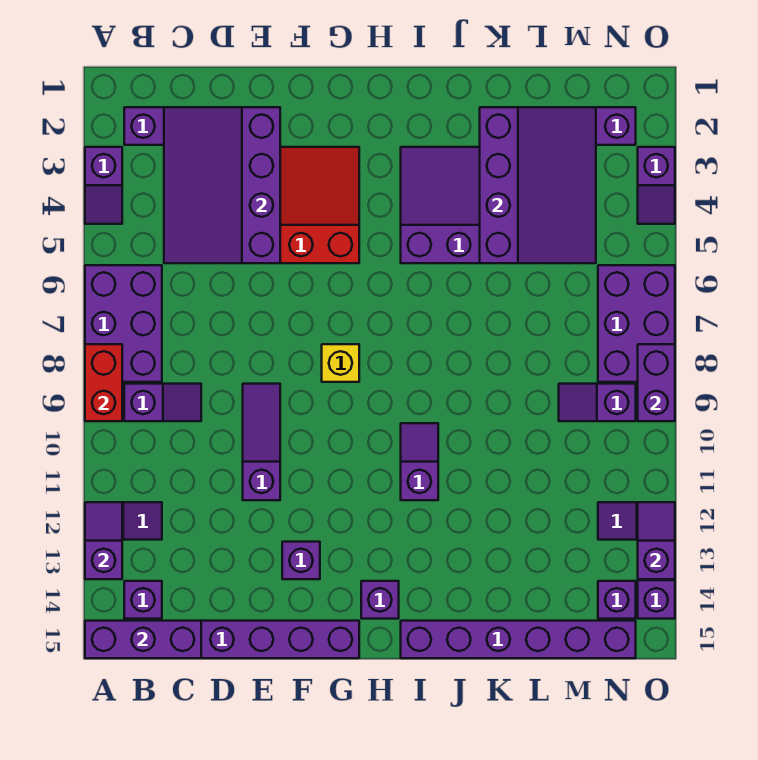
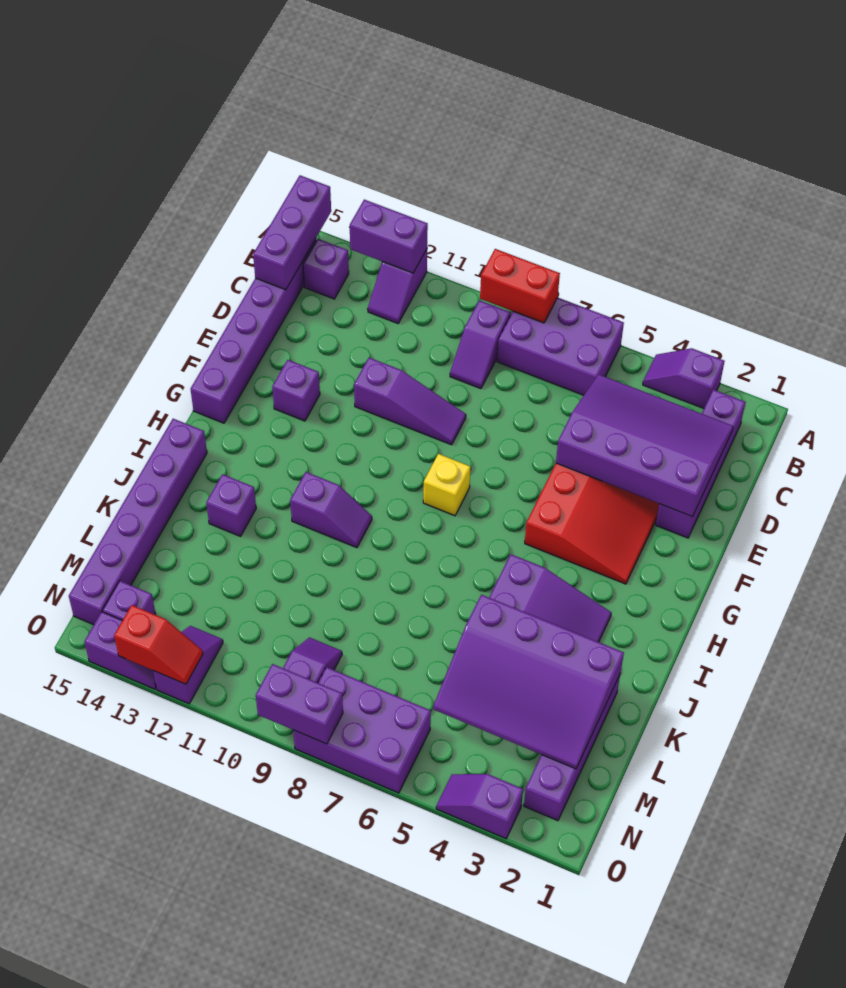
purple slope A12:A13 level 2 top 13 -> purple brick A12:A13 level 2
purple brick H14 level 1 -> purple brick J13 level 1
purple slope O12:O13 level 2 top 13 -> red slope O12:O13 level 2 top 13

